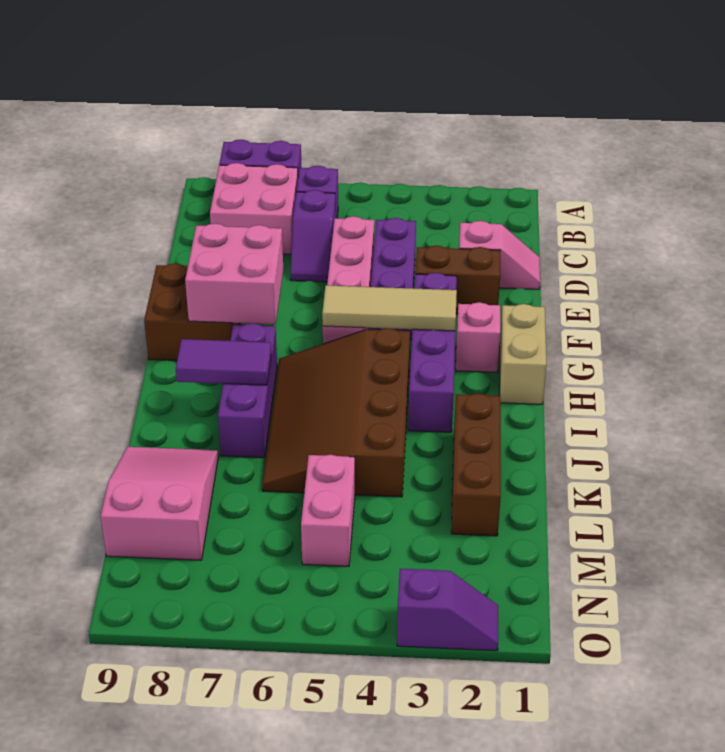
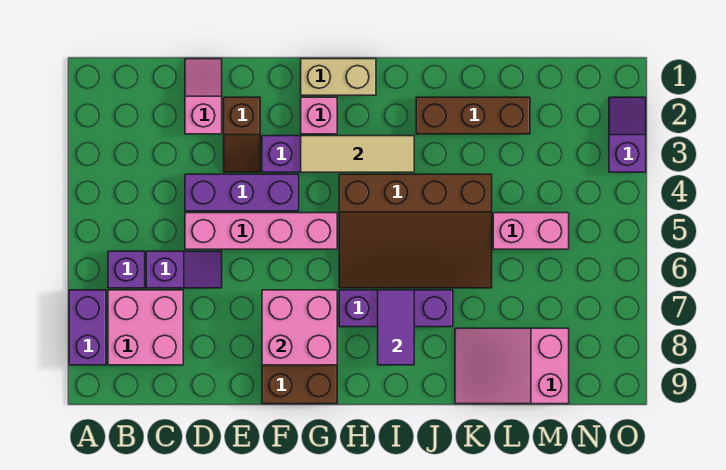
brown brick E2:E3 level 1 -> brown slope E2:E3 level 1 top 2
tan tile G3:G5 level 2 -> tan tile G3:I3 level 2

